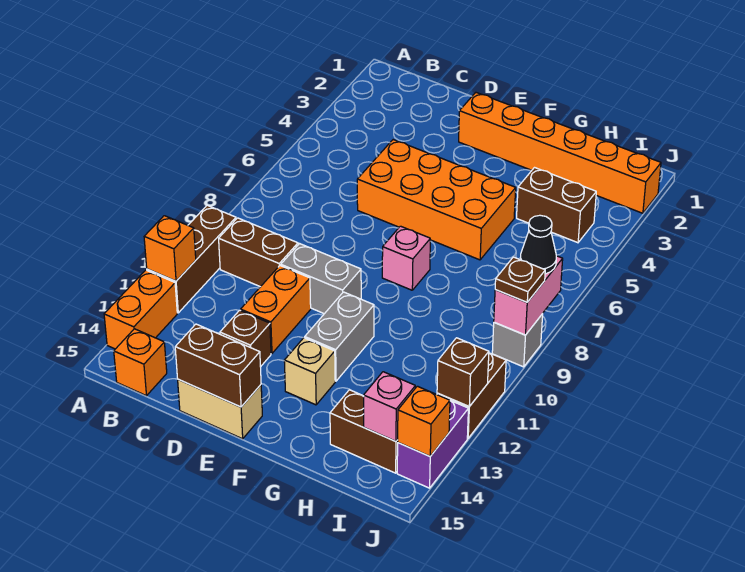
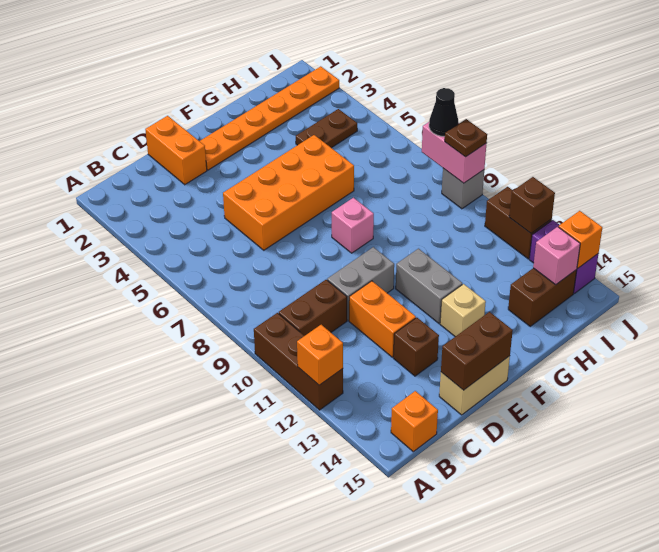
orange brick A13:A14 level 1 -> orange brick D1:D2 level 1
orange brick E2:J2 level 1 -> orange plate E2:J2 level 1
brown brick H4:I4 level 1 -> brown plate H4:I4 level 1

